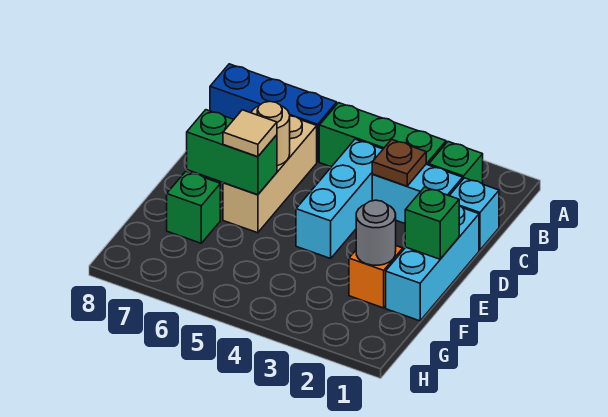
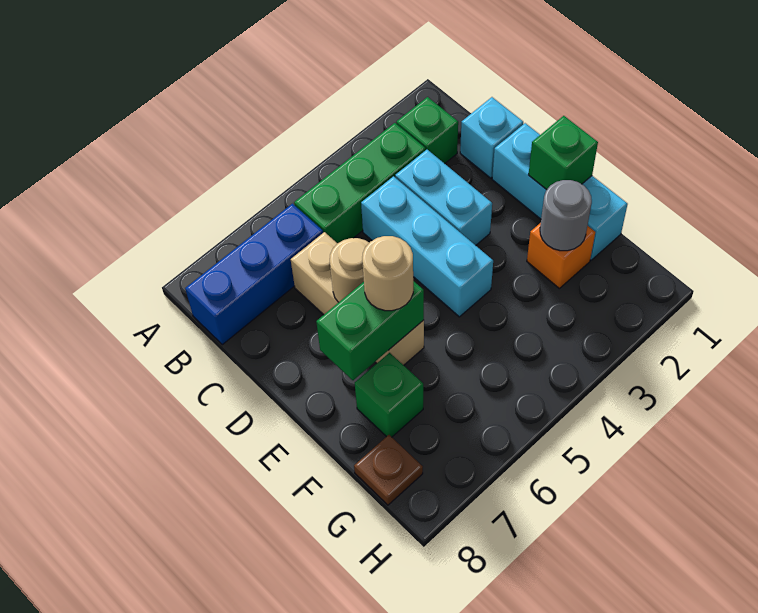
cyan brick C2:C3 level 1 -> cyan brick C3:D3 level 1
brown plate C3 level 2 -> brown plate G8 level 1
tan tile E6 level 3 -> tan round brick E6 level 3

